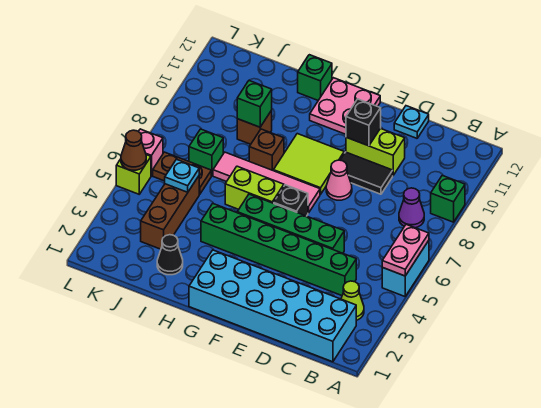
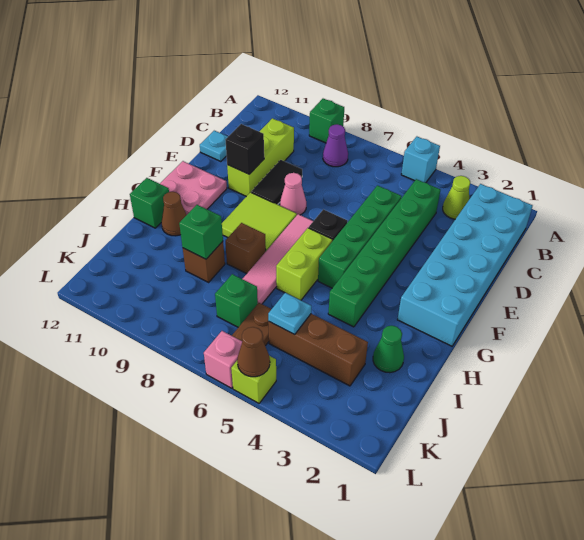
cyan brick A5:A6 level 1 -> cyan brick A5 level 1
pink plate A5:A6 level 2 -> none
lime brick D10:E10 level 1 -> lime brick C10:E10 level 1
none -> brown cone H11 level 1
black cone I2 level 1 -> green cone I2 level 1

